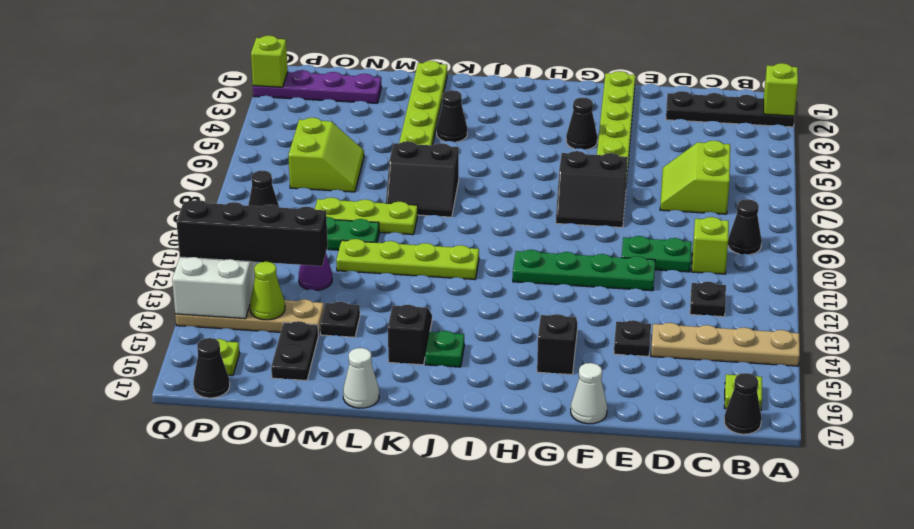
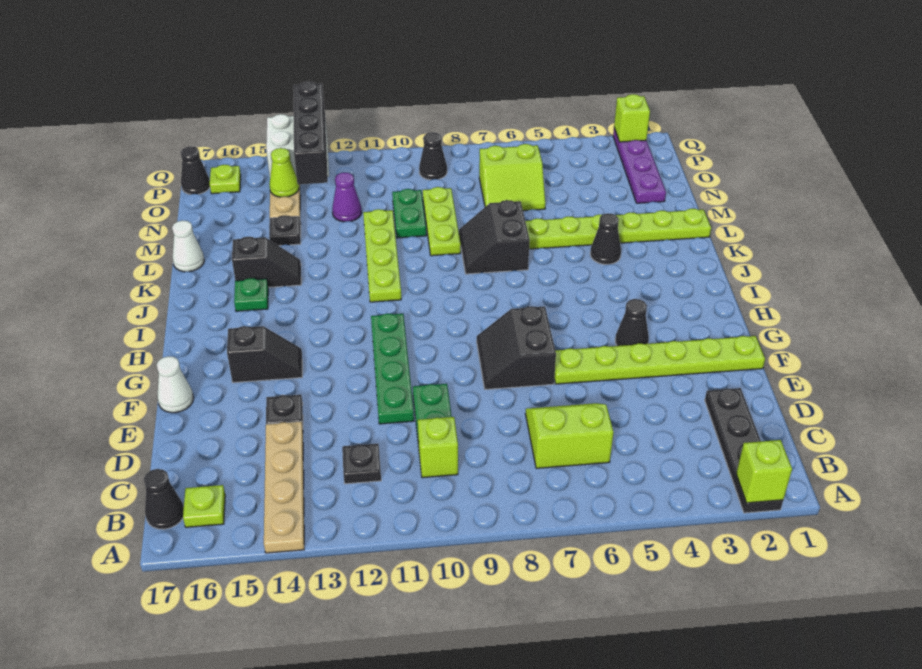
black cone B9 level 1 -> none
black plate N15:N16 level 1 -> none

